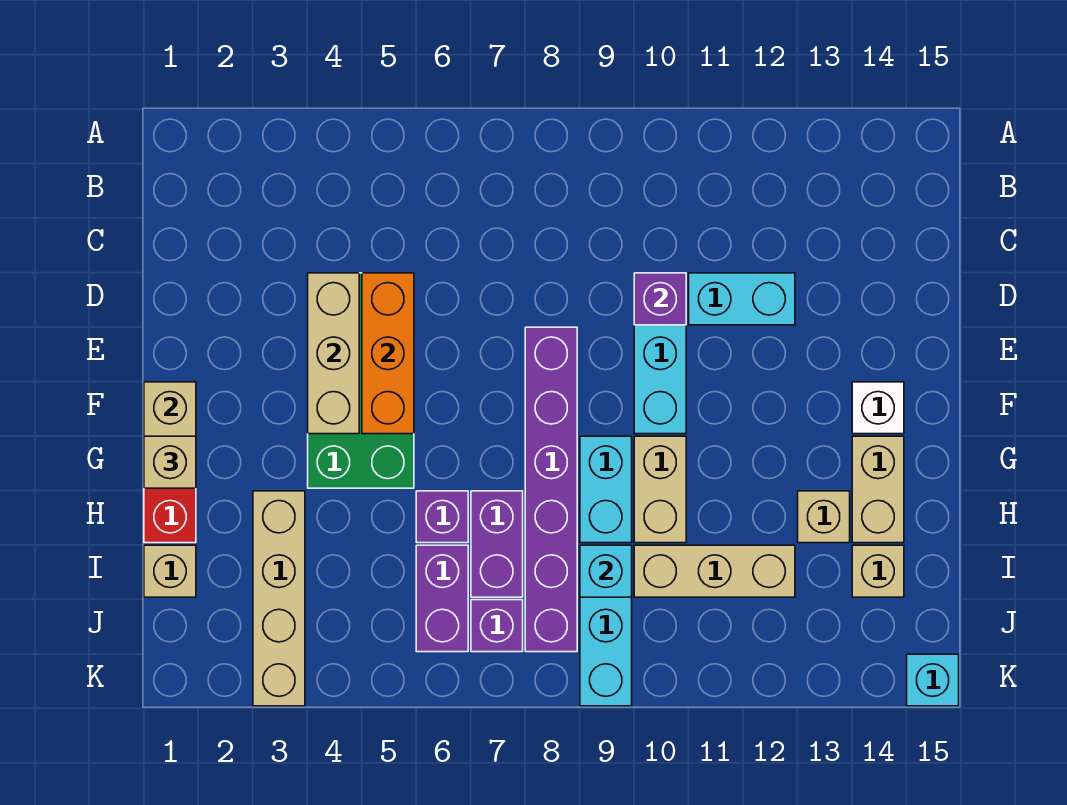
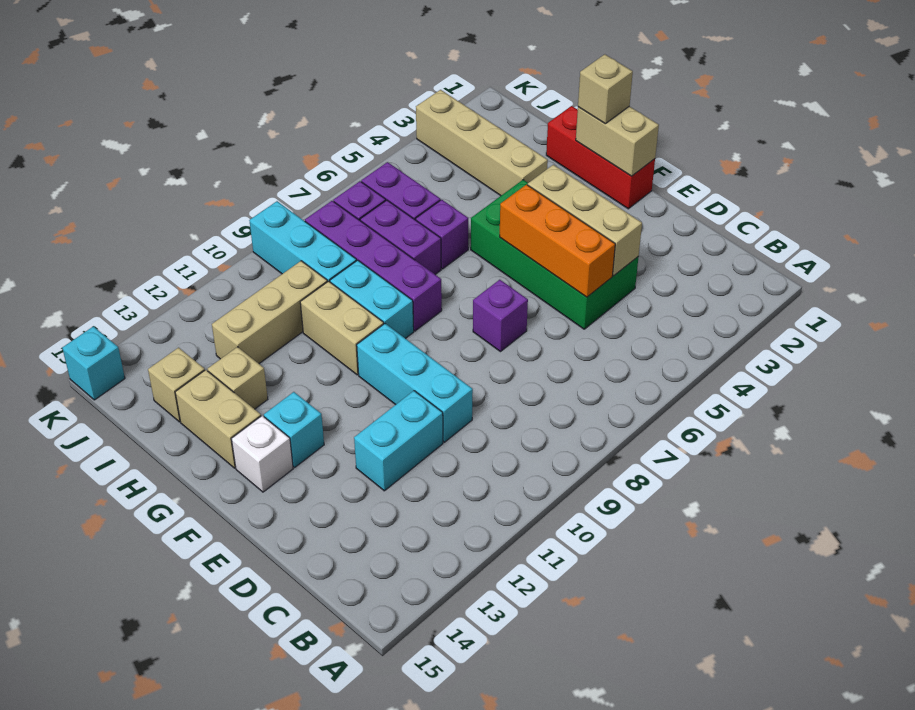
purple brick D10 level 2 -> purple brick E7 level 1
purple brick E8:J8 level 1 -> purple brick G8:J8 level 1
tan brick I1 level 1 -> none
cyan brick I9 level 2 -> cyan brick F13 level 1

